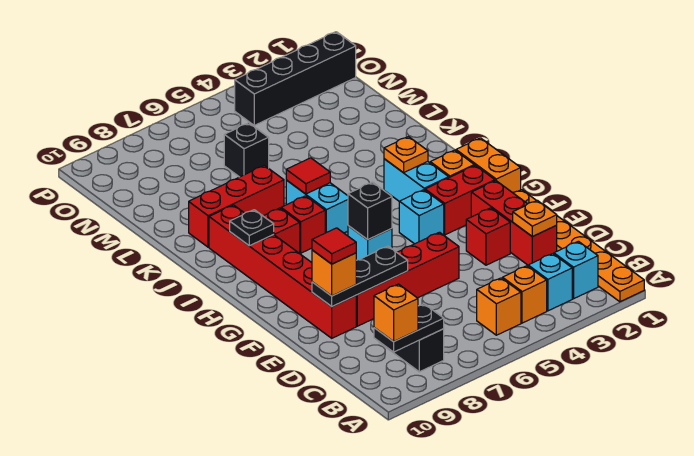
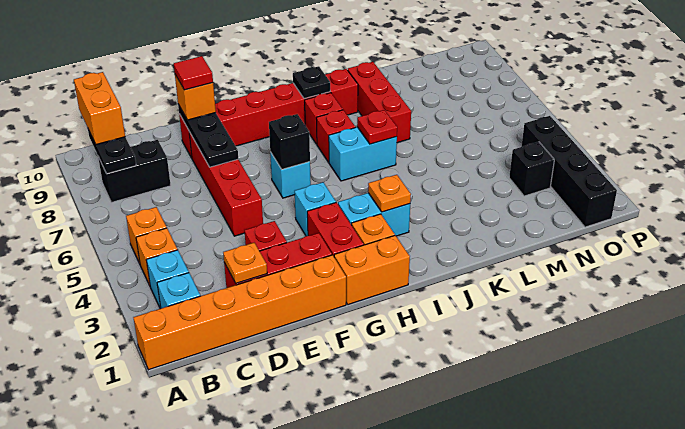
orange plate A1:F1 level 1 -> orange brick A1:F1 level 1
orange brick B9 level 3 -> orange brick B9:B10 level 3
red tile J6 level 2 -> red plate J6 level 2
black brick M6 level 1 -> black brick N3 level 1

